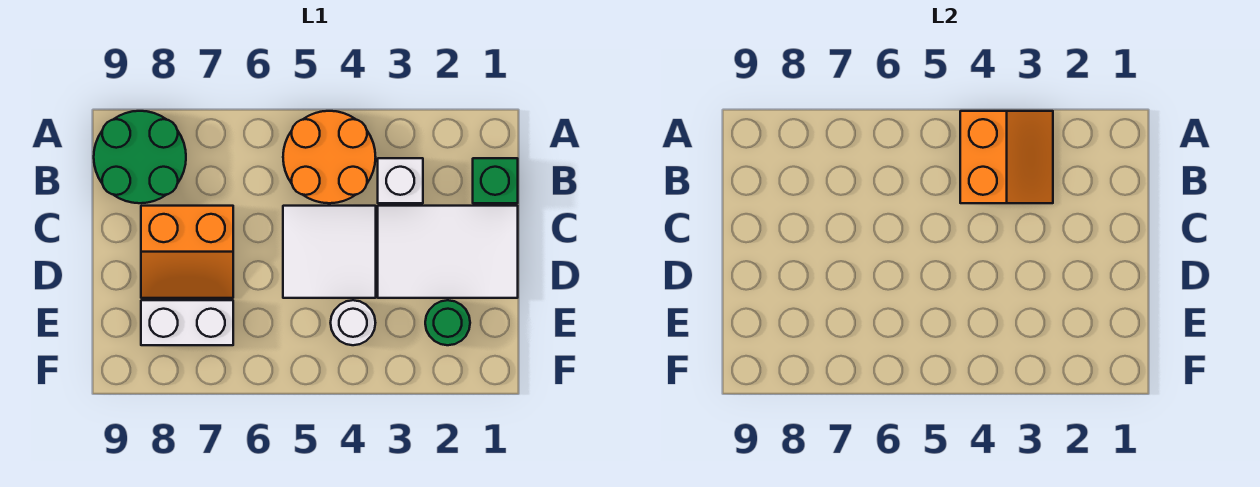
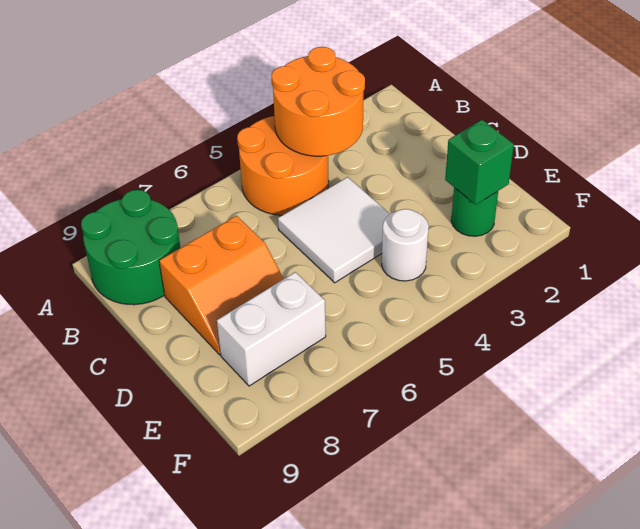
orange slope A3:B4 level 2 top 4 -> orange round brick A3:B4 level 2
green brick B1 level 1 -> green brick E2 level 2
white brick B3 level 1 -> none
white tile C1:D3 level 1 -> none

